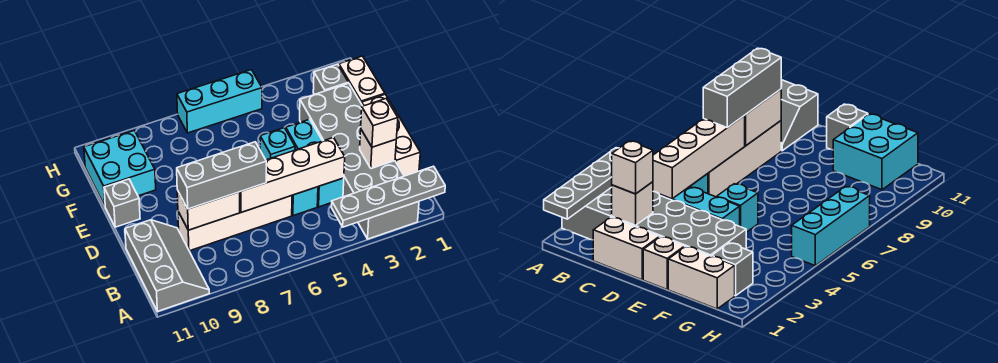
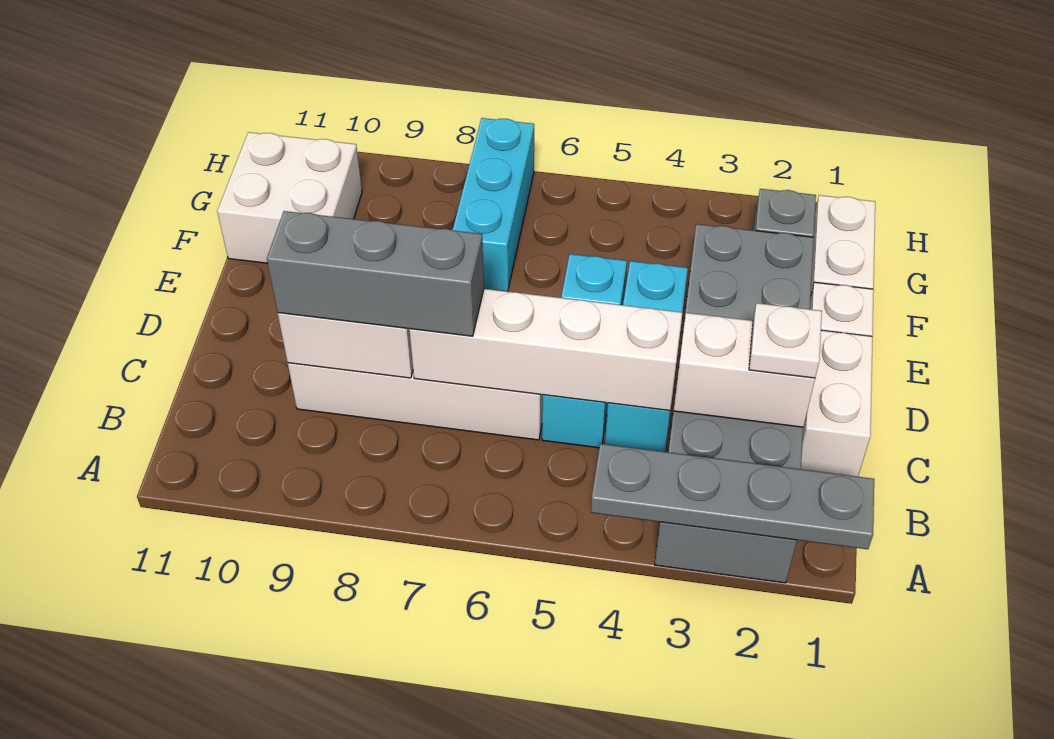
grey slope A10:C11 level 1 top 11 -> none
white brick C2 level 2 -> white brick C2:C3 level 2
white brick C2 level 3 -> white plate C2 level 3
grey brick E11 level 1 -> none
cyan brick F10:G11 level 1 -> white brick F10:G11 level 1
cyan brick H5:H7 level 1 -> cyan brick F7:H7 level 1

